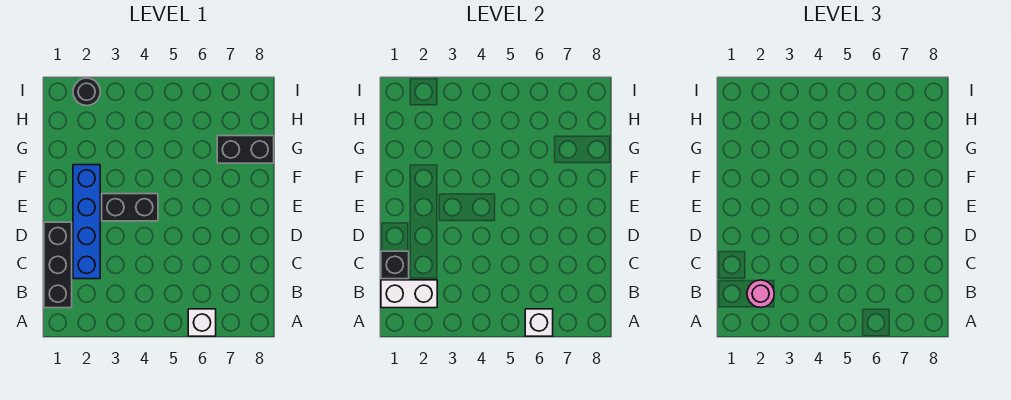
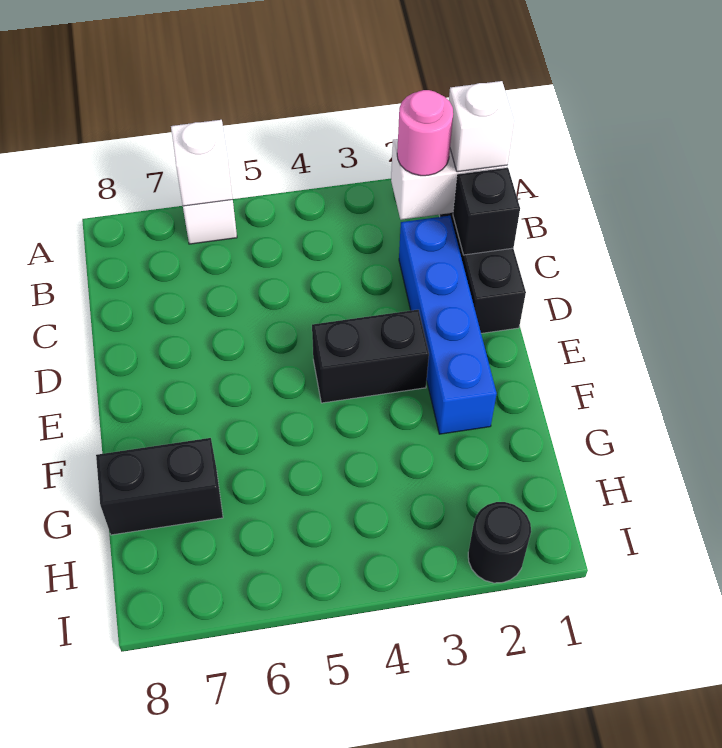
none -> white brick B1 level 3

